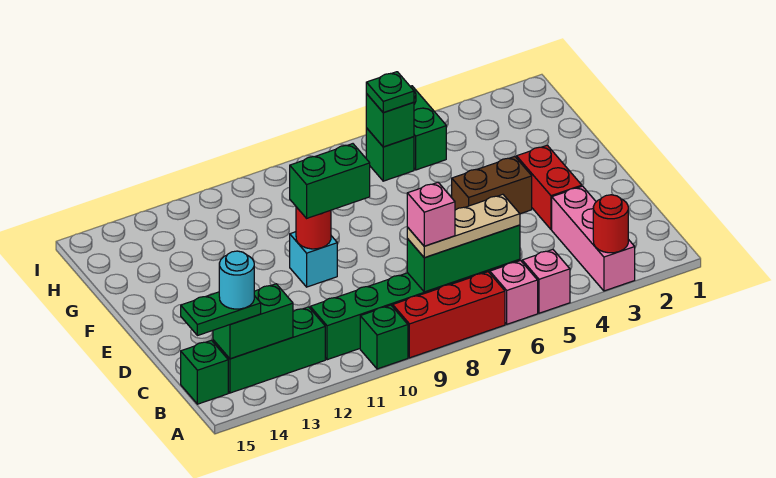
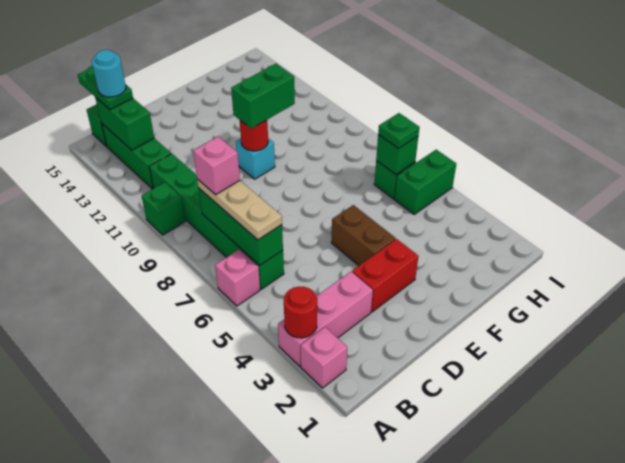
pink brick A5 level 1 -> pink brick A2 level 1
red brick A7:A9 level 1 -> none
green brick E9:E10 level 3 -> green brick E10:F10 level 3

